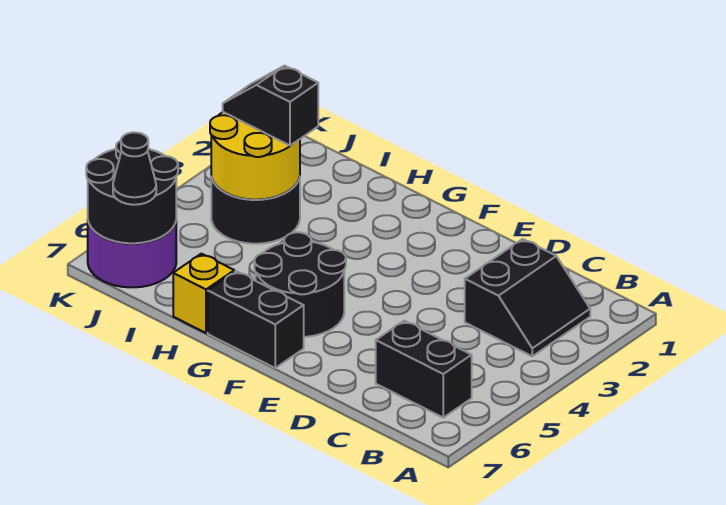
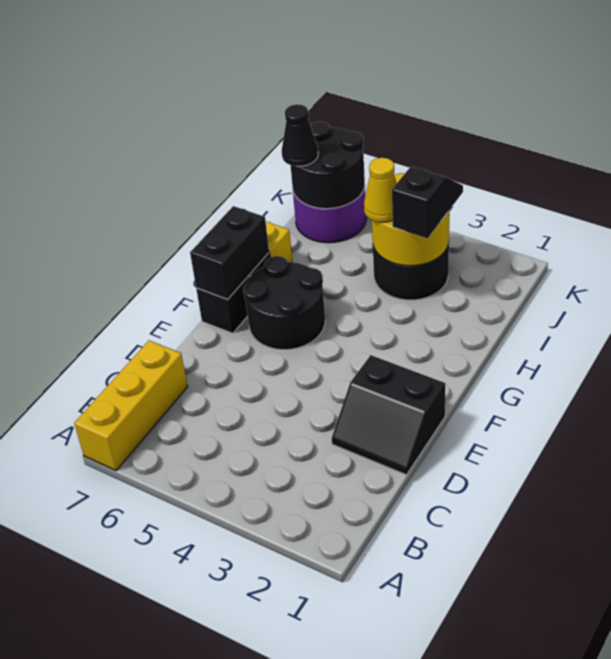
none -> yellow brick A7:C7 level 1
black slope B2:C3 level 1 top C -> black slope D1:E2 level 1 top E
black brick B6:C6 level 1 -> black brick F7:G7 level 2
none -> yellow cone I4 level 3

